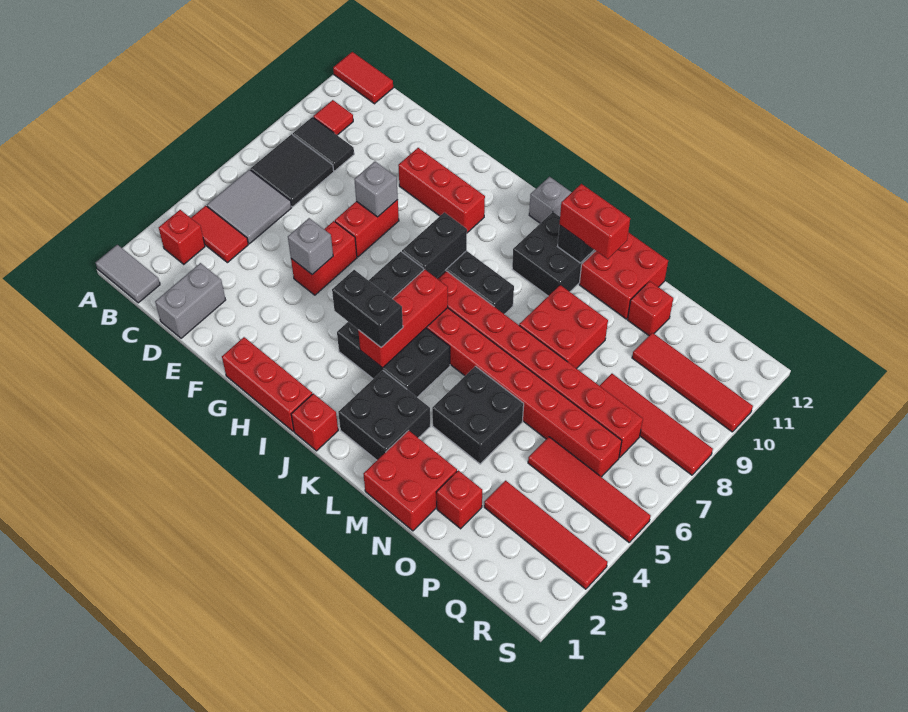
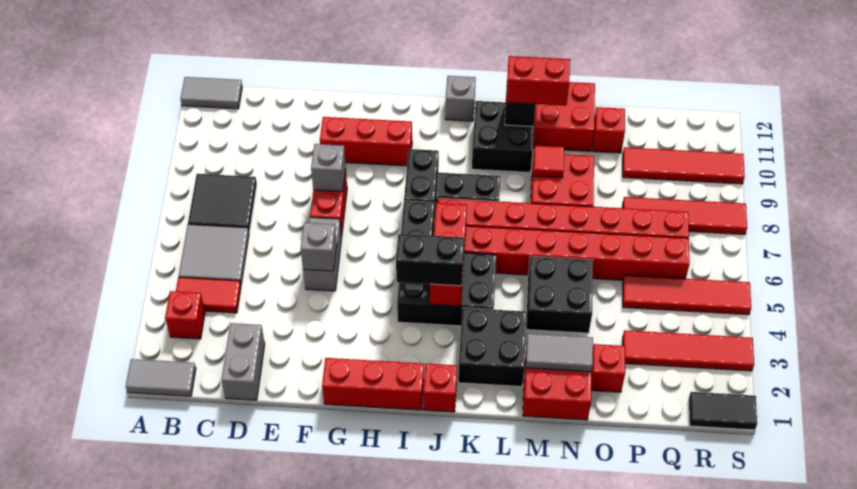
red tile A12:B12 level 1 -> grey tile A12:B12 level 1
black tile B9:C9 level 1 -> black tile R1:S1 level 1
red tile B10 level 1 -> red tile M9 level 2
red brick F5:F6 level 1 -> grey brick F5:F6 level 1
none -> grey tile M2:N2 level 2

